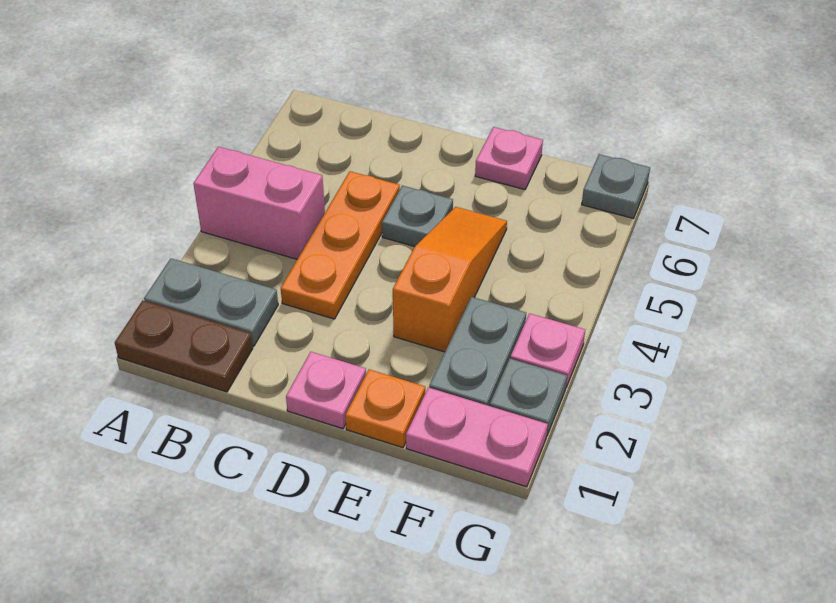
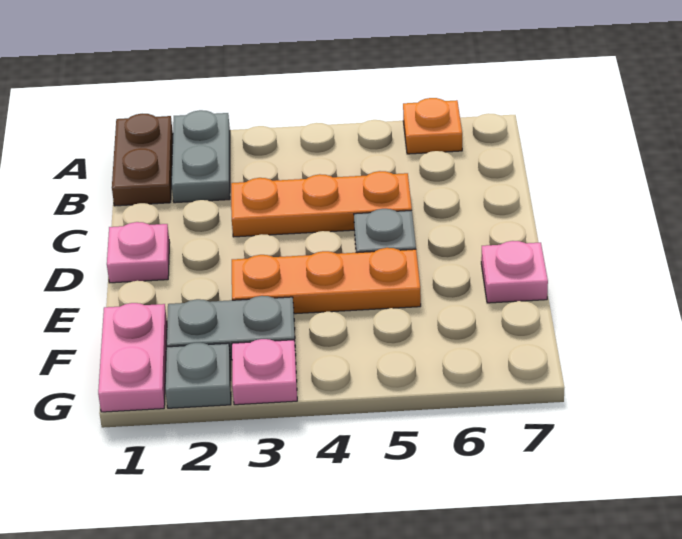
pink brick A4:B4 level 1 -> none
orange plate E1 level 1 -> orange plate A6 level 1
orange slope E3:E5 level 1 top 3 -> orange plate E3:E5 level 1
grey plate G7 level 1 -> none

